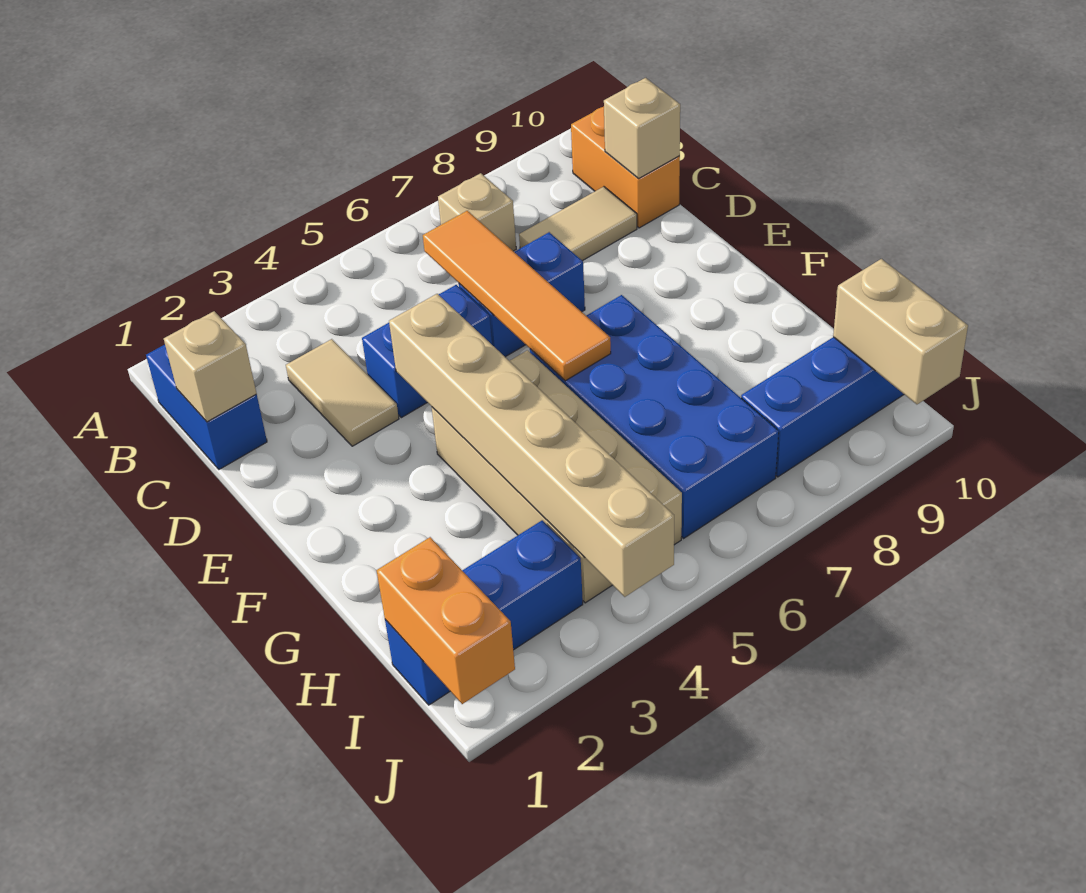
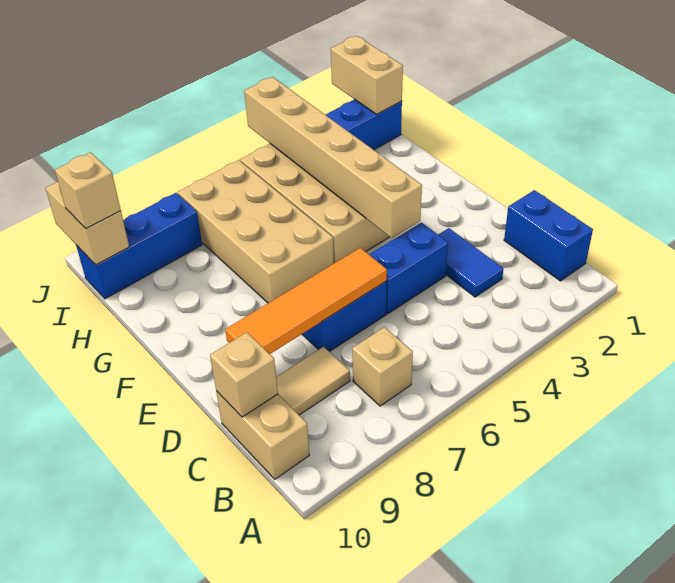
orange brick B10:C10 level 1 -> tan brick B10:C10 level 1
tan brick C1 level 2 -> tan brick I10 level 3
tan tile C3:D3 level 1 -> blue tile C3:D3 level 1
orange tile C6:F6 level 2 -> orange tile D6:D9 level 2
blue brick F6:I7 level 1 -> tan brick F6:I7 level 1
orange brick I1:J1 level 2 -> tan brick I1:J1 level 2

